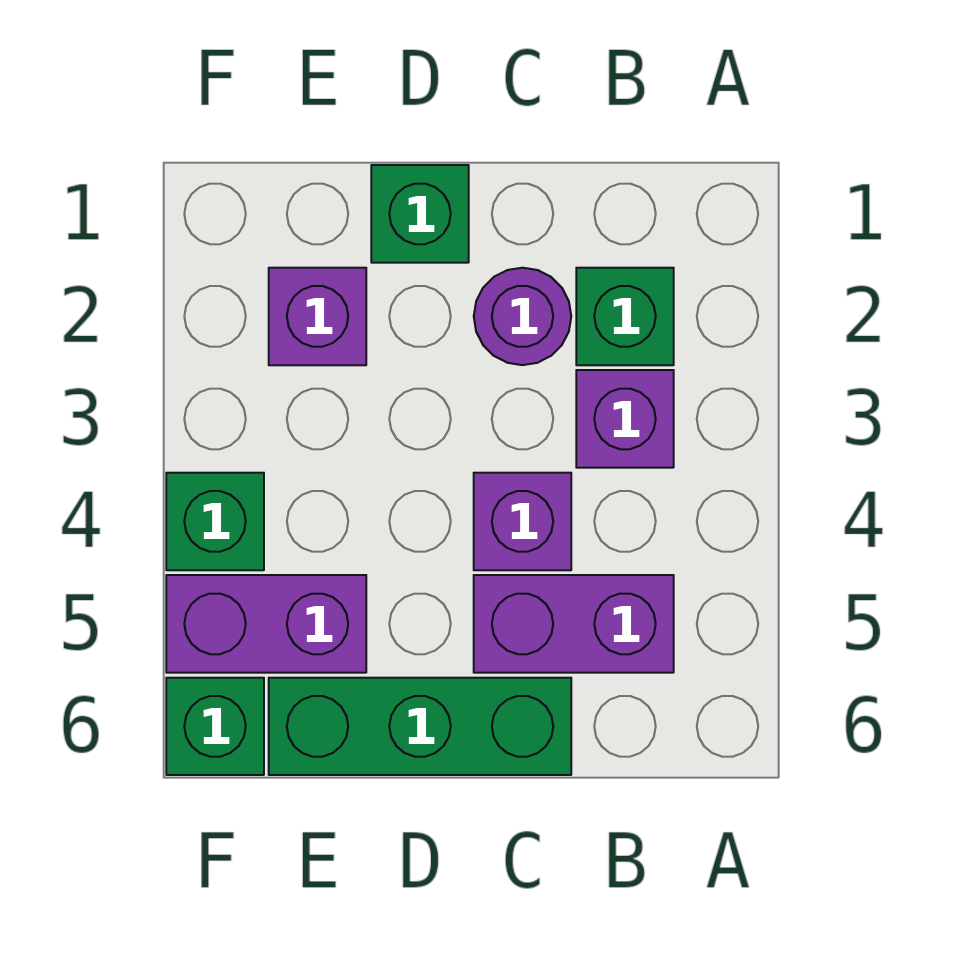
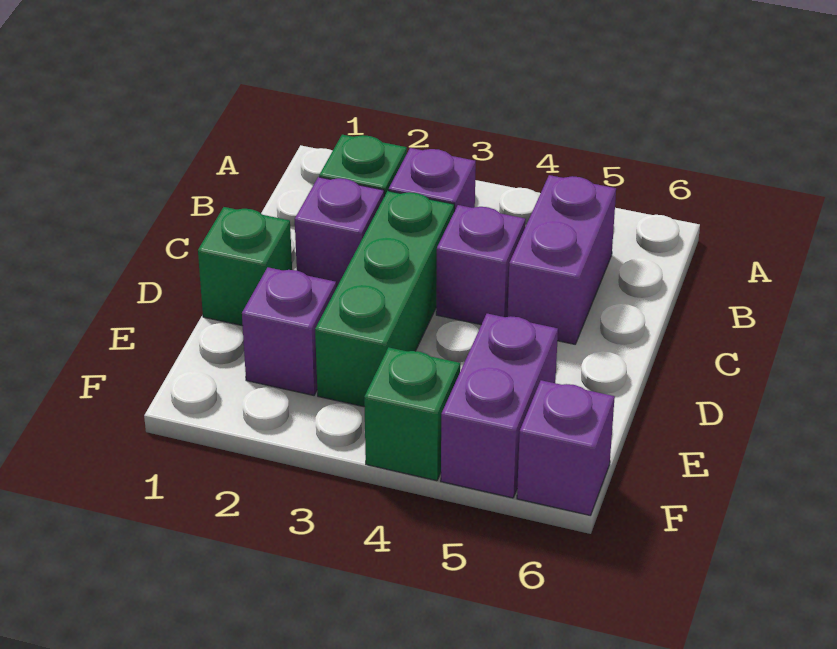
purple round brick C2 level 1 -> purple brick C2 level 1
green brick C6:E6 level 1 -> green brick C3:E3 level 1
green brick F6 level 1 -> purple brick F6 level 1

